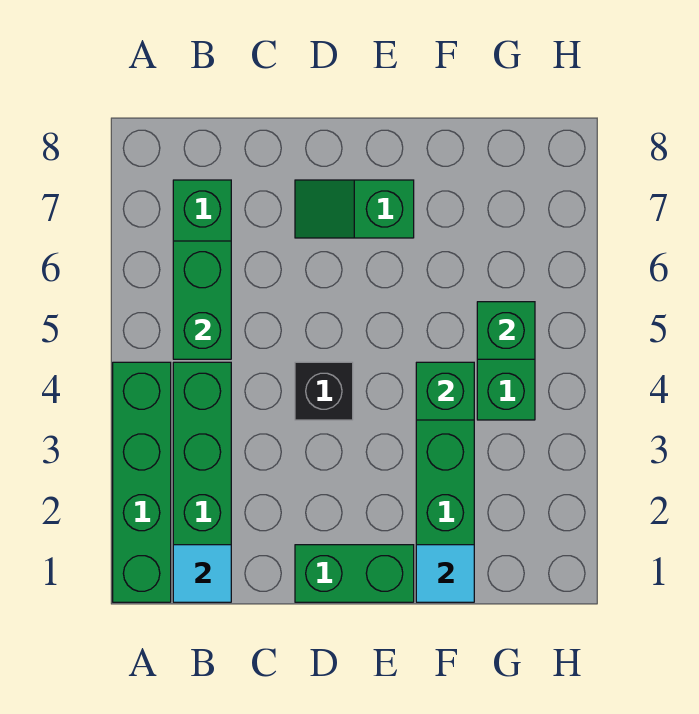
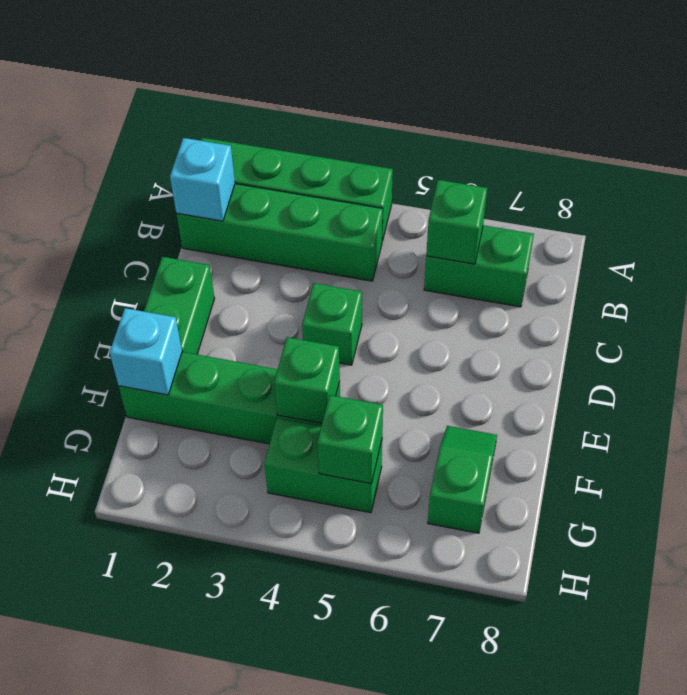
cyan tile B1 level 2 -> cyan brick B1 level 2
green brick B5:B6 level 2 -> green brick B6 level 2
black brick D4 level 1 -> green brick D4 level 1
green slope D7:E7 level 1 top E -> green slope F7:G7 level 1 top G
cyan tile F1 level 2 -> cyan brick F1 level 2

